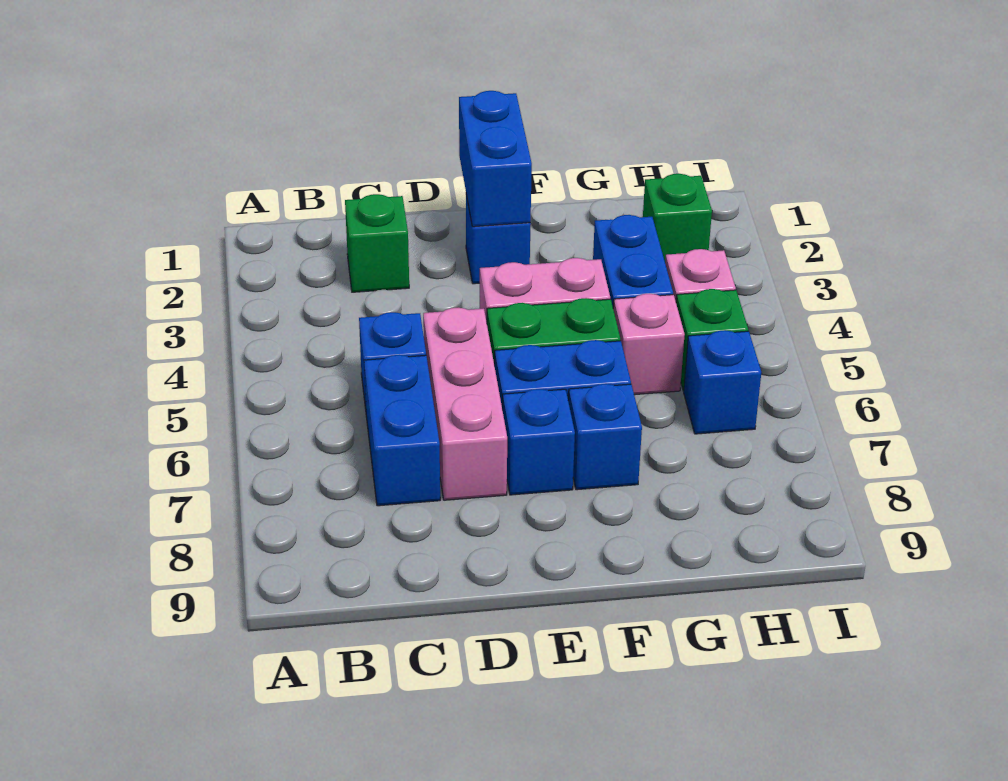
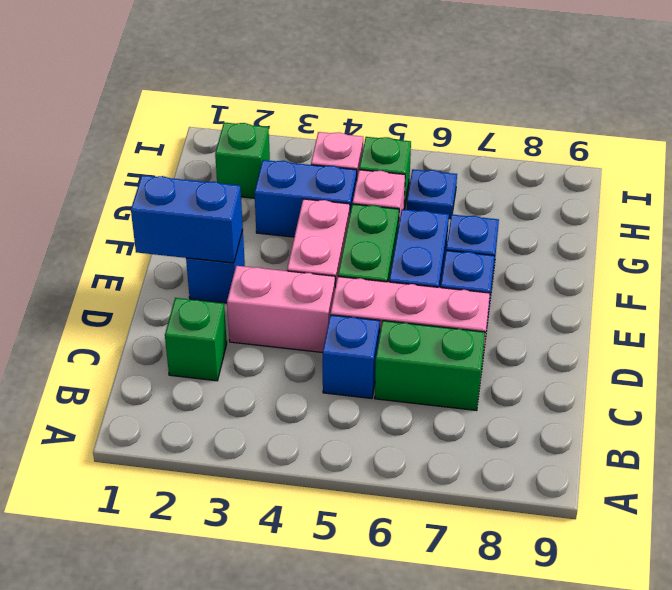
blue brick C6:C7 level 1 -> green brick C6:C7 level 1
none -> pink brick D3:D4 level 1
blue brick H6 level 1 -> blue plate H6 level 1

